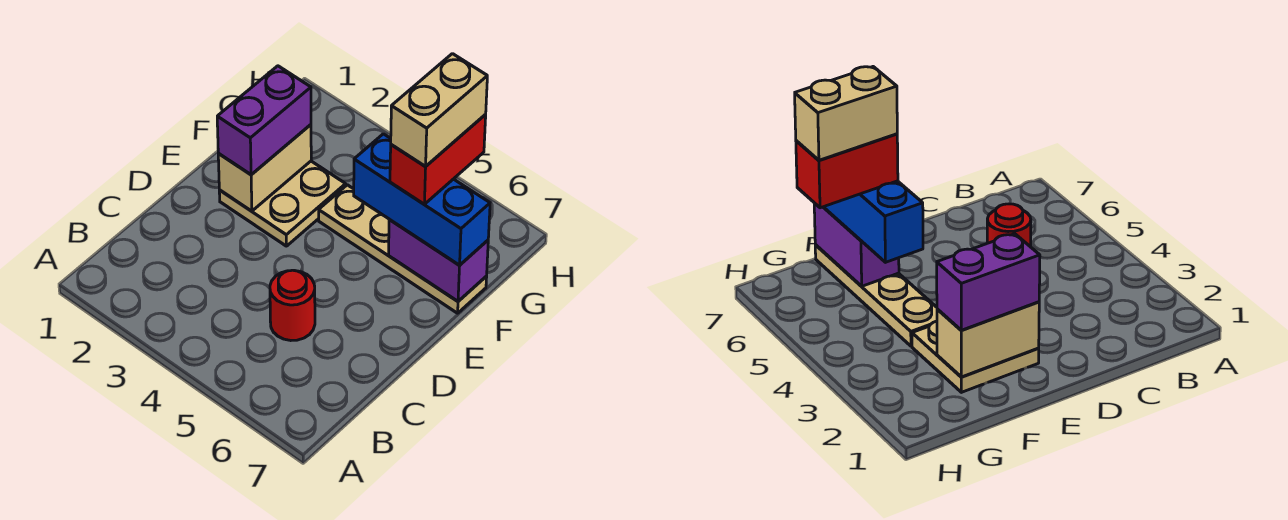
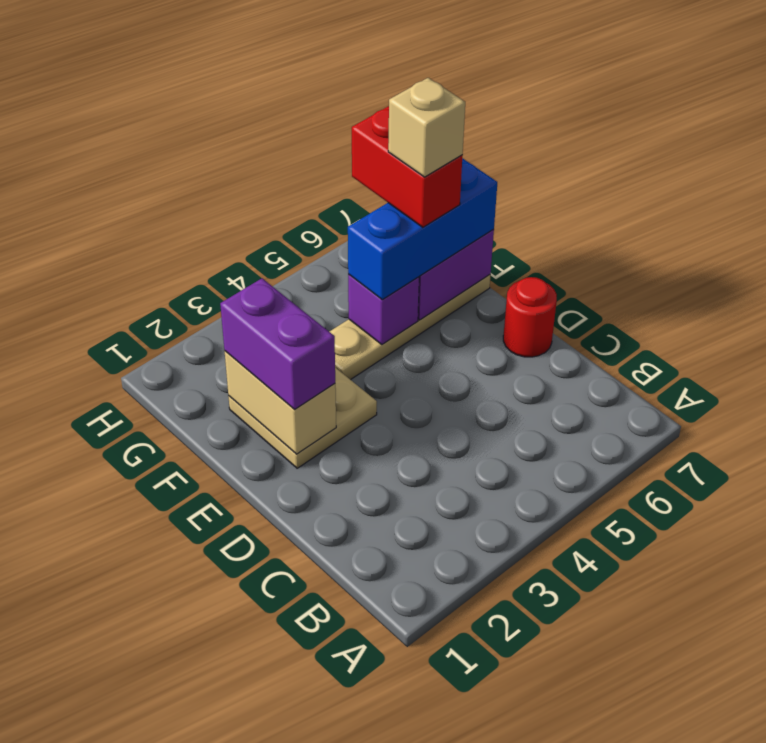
red round brick C5 level 1 -> red round brick D7 level 1
none -> purple brick F5 level 2
tan brick F6:G6 level 5 -> tan brick F6 level 5

